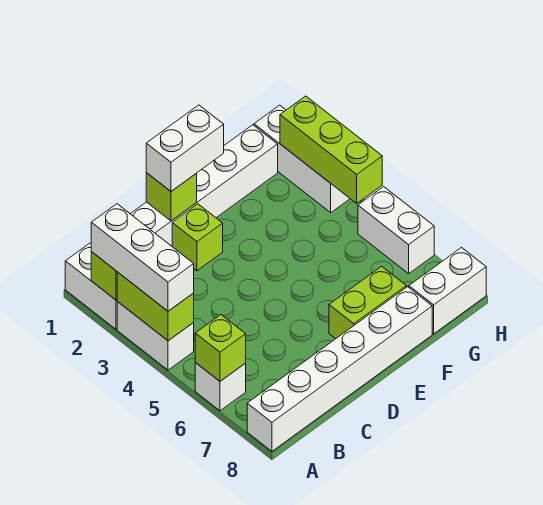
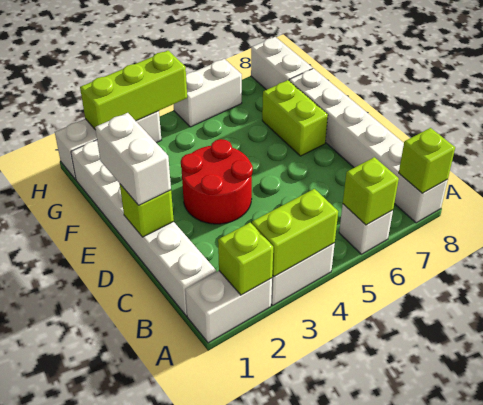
white brick A2:A4 level 3 -> none
lime brick D2 level 1 -> lime brick A8 level 2
none -> red round brick D3:E4 level 1

